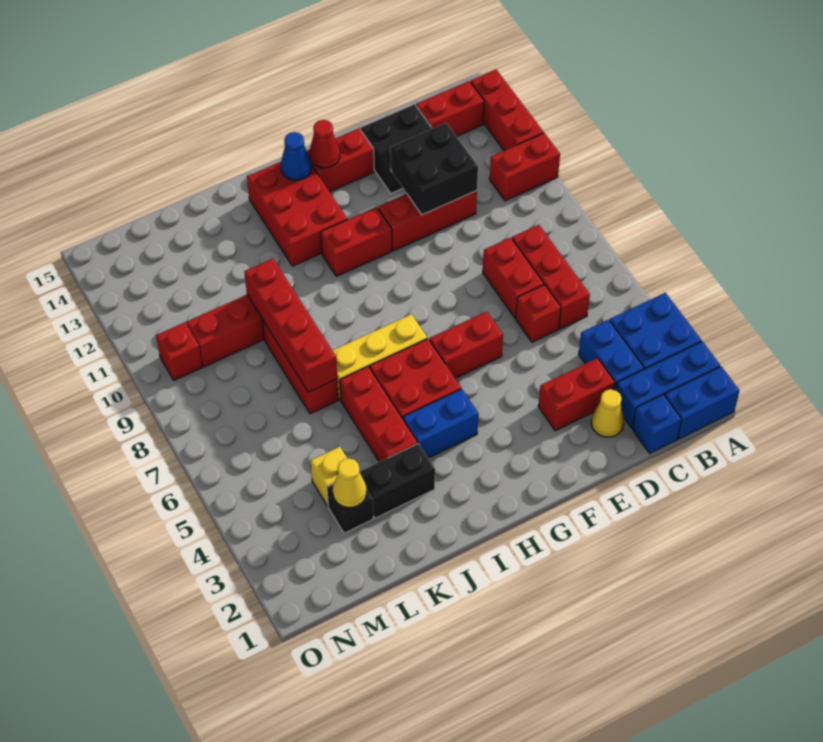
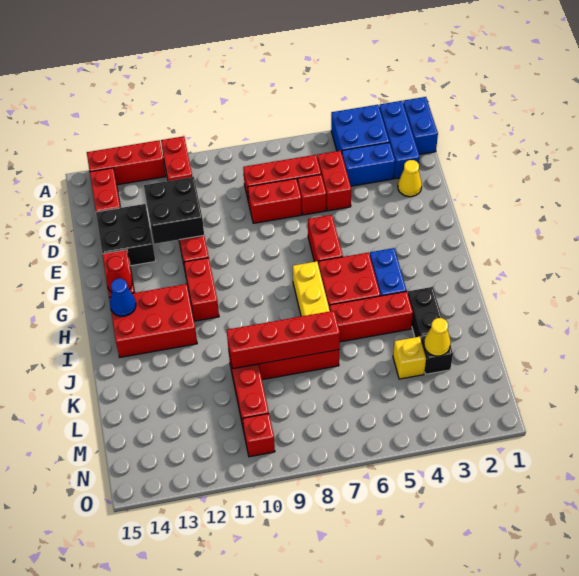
blue brick C1 level 1 -> none
red brick D3:E3 level 1 -> red brick C5:D5 level 1

